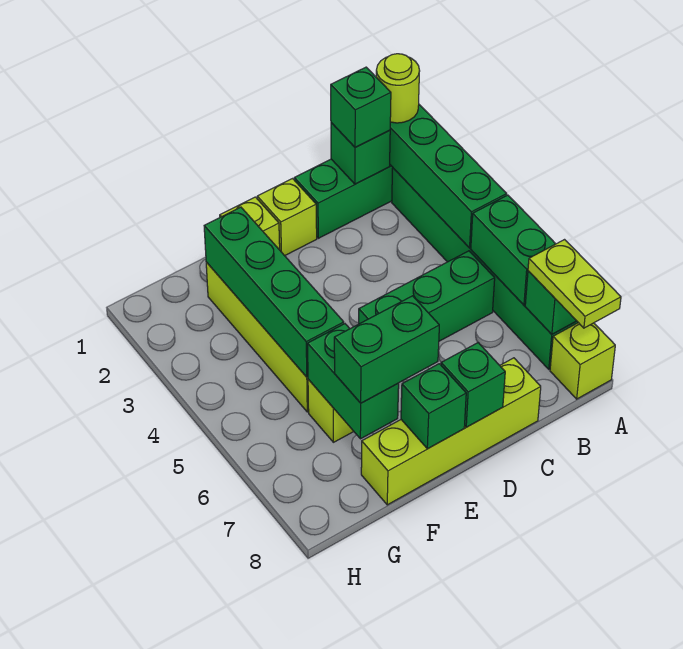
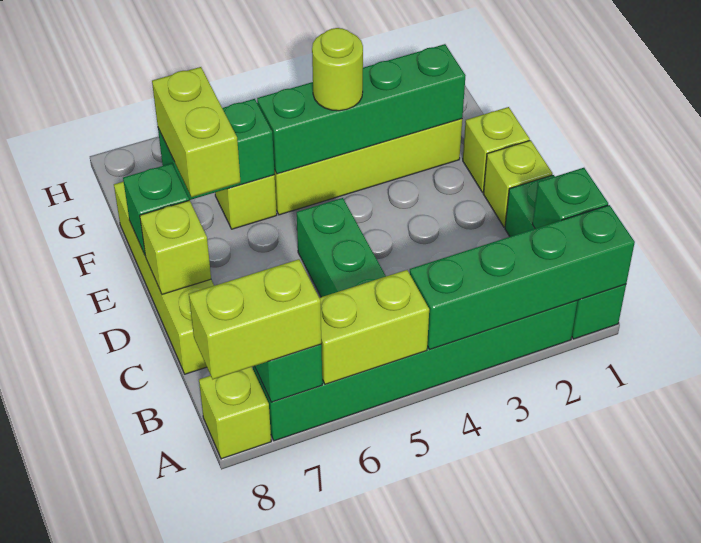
lime round brick A1 level 3 -> lime round brick F4 level 3
green brick A5:A6 level 2 -> lime brick A5:A6 level 2
lime plate A7:A8 level 3 -> lime brick A7:A8 level 3
green brick B1 level 3 -> none
green brick D8 level 2 -> lime brick D8 level 2
green brick E7:F7 level 3 -> lime brick E7:F7 level 3

